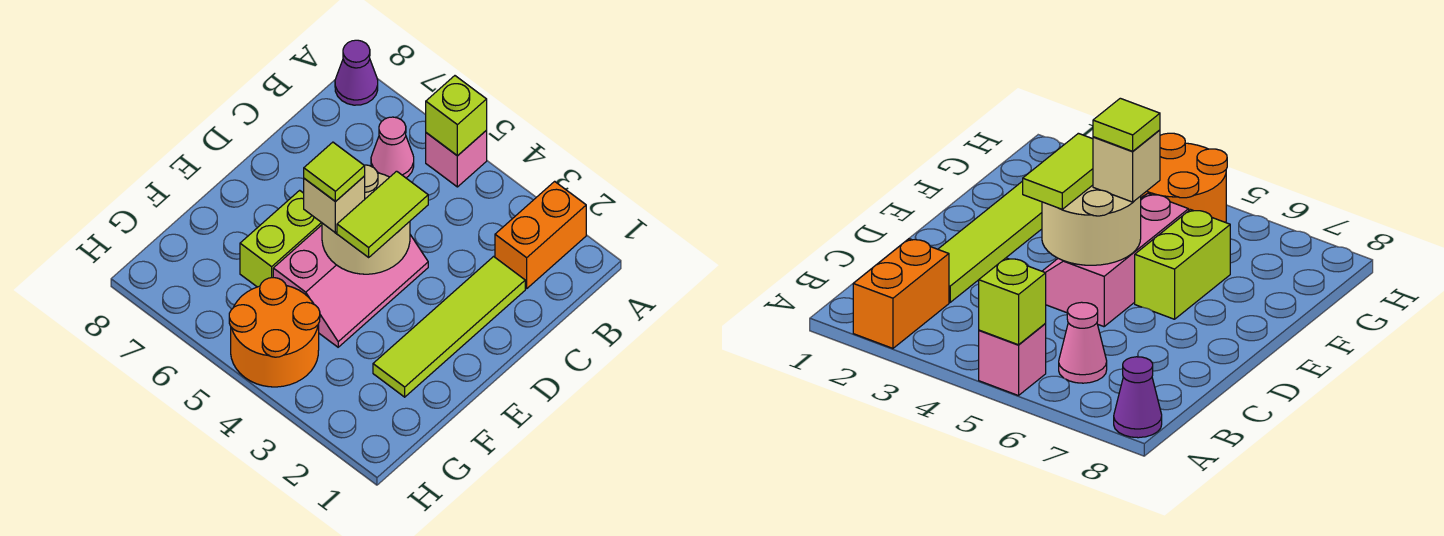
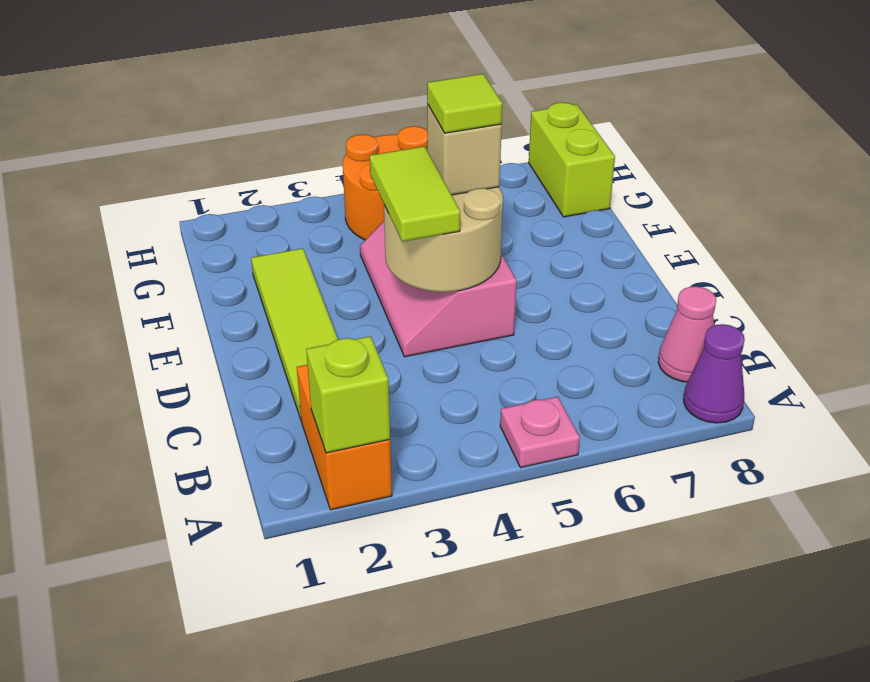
pink brick A5 level 1 -> pink plate A5 level 1
lime brick A5 level 2 -> lime brick A2 level 2
pink cone B6 level 1 -> pink cone B8 level 1
lime brick E6:F6 level 1 -> lime brick G8:H8 level 1

